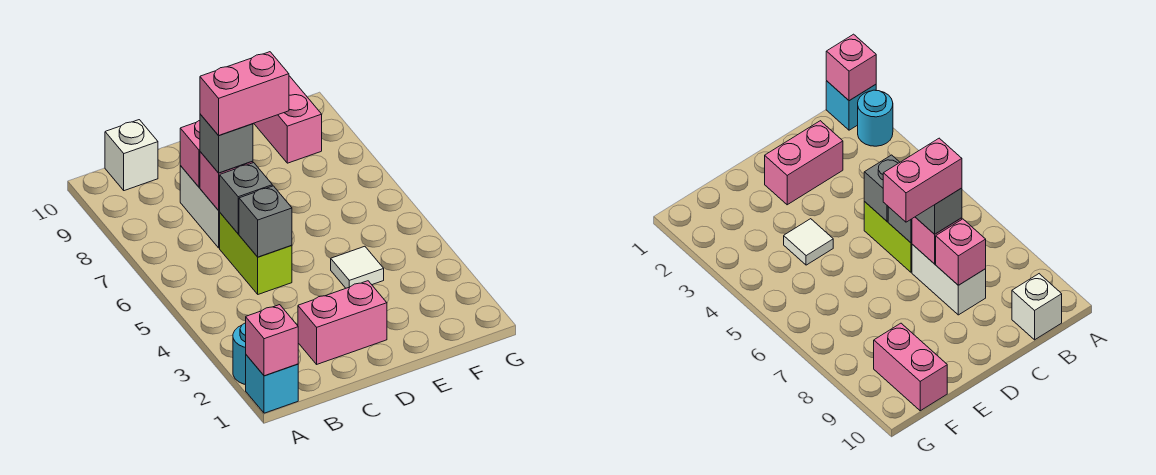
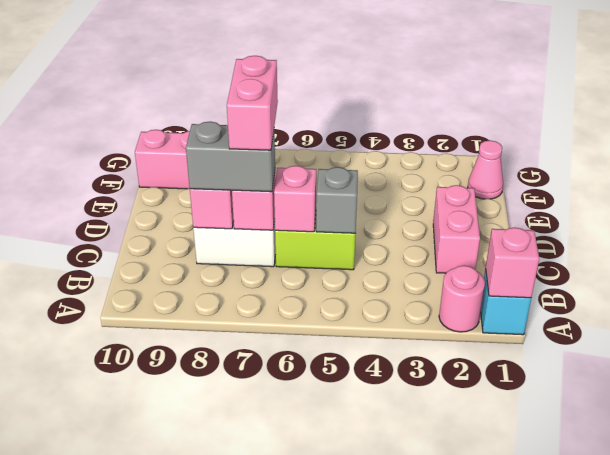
cyan round brick A2 level 1 -> pink round brick A2 level 1
white brick B10 level 1 -> none
grey brick C6 level 2 -> pink brick C6 level 2
grey brick C7 level 3 -> grey brick C7:C8 level 3
white tile E4 level 1 -> none
none -> pink cone F1 level 1

